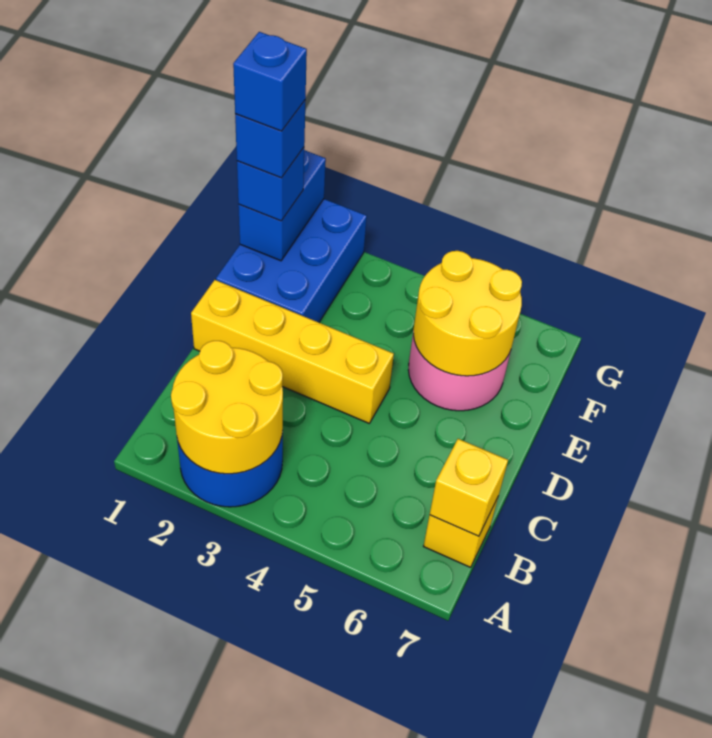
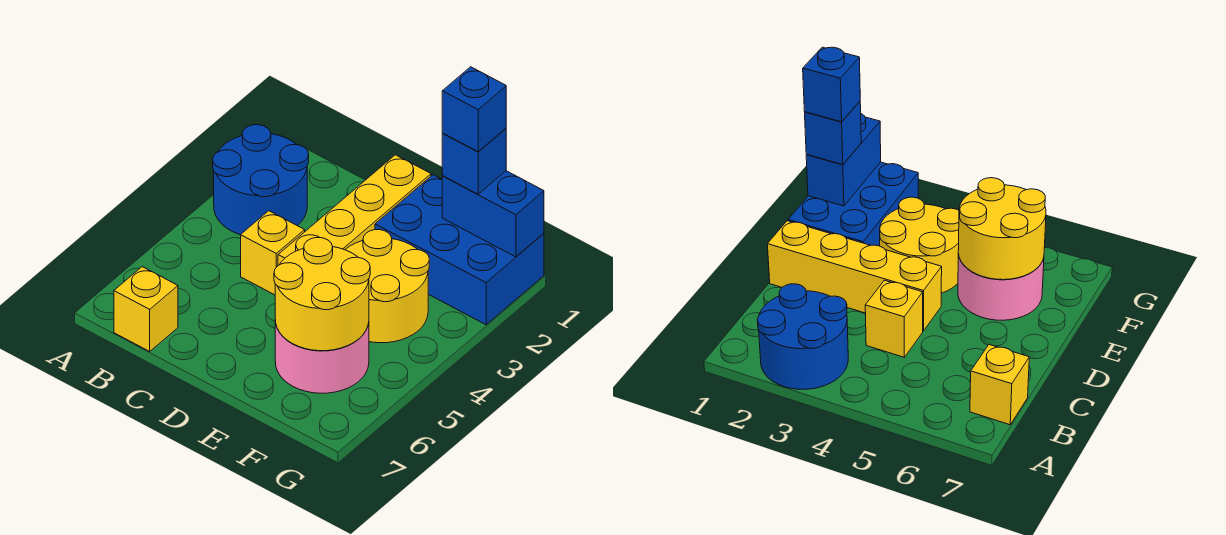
yellow round brick A2:B3 level 2 -> yellow round brick E3:F4 level 1
yellow brick B7 level 2 -> yellow brick C4 level 1
blue brick F1 level 5 -> none

